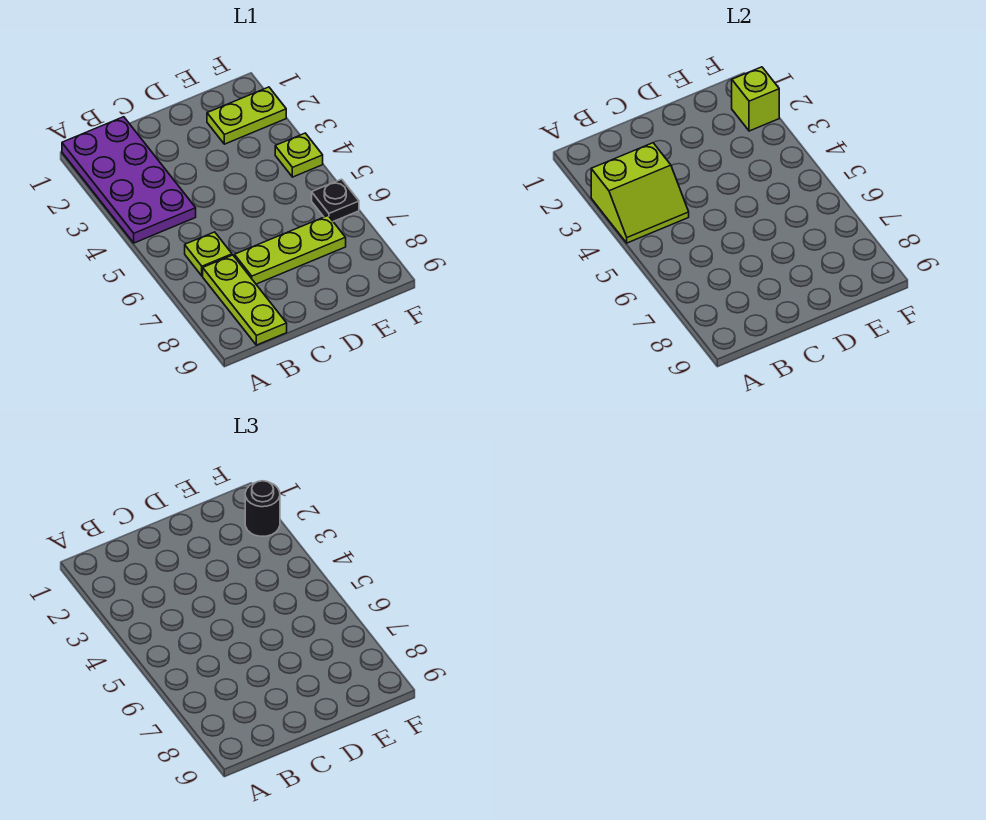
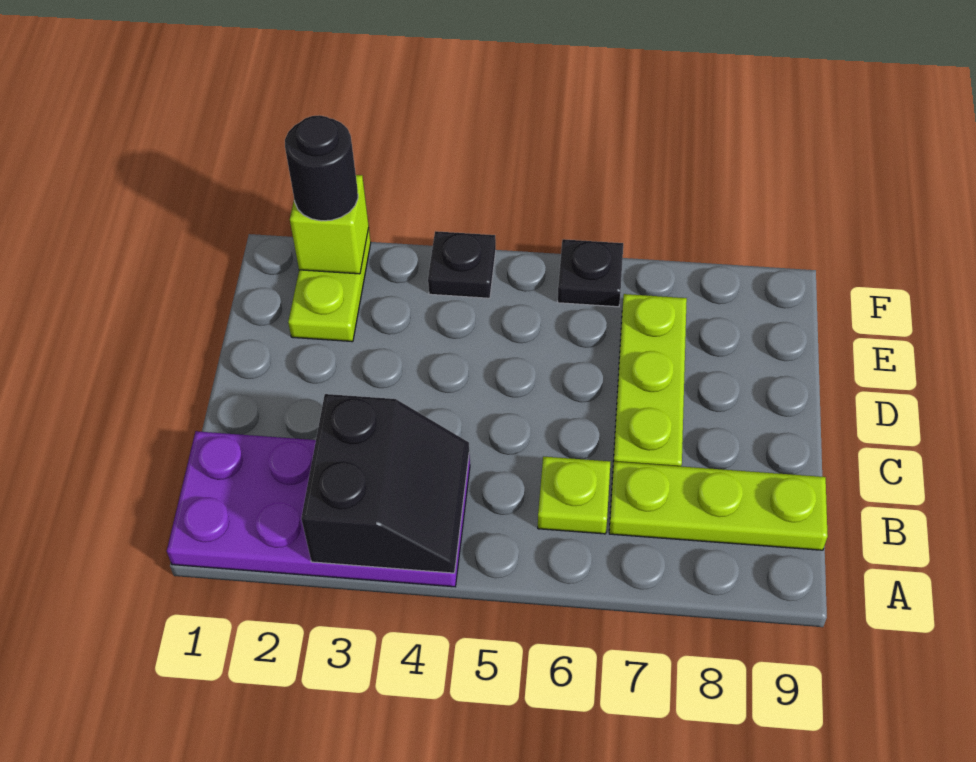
lime slope A3:B4 level 2 top 3 -> black slope A3:B4 level 2 top 3
lime plate F4 level 1 -> black plate F4 level 1

